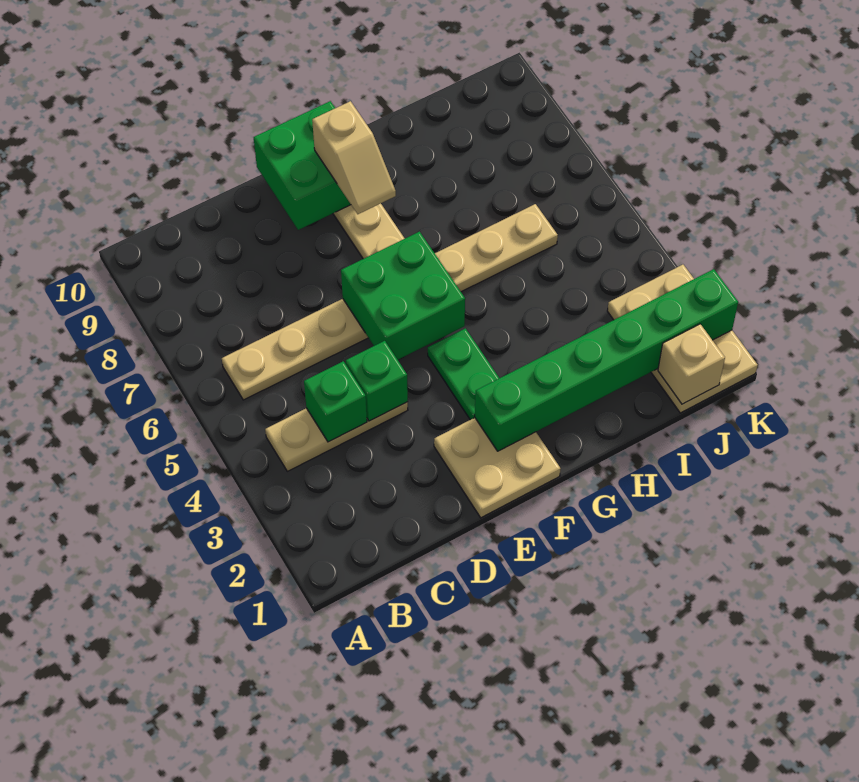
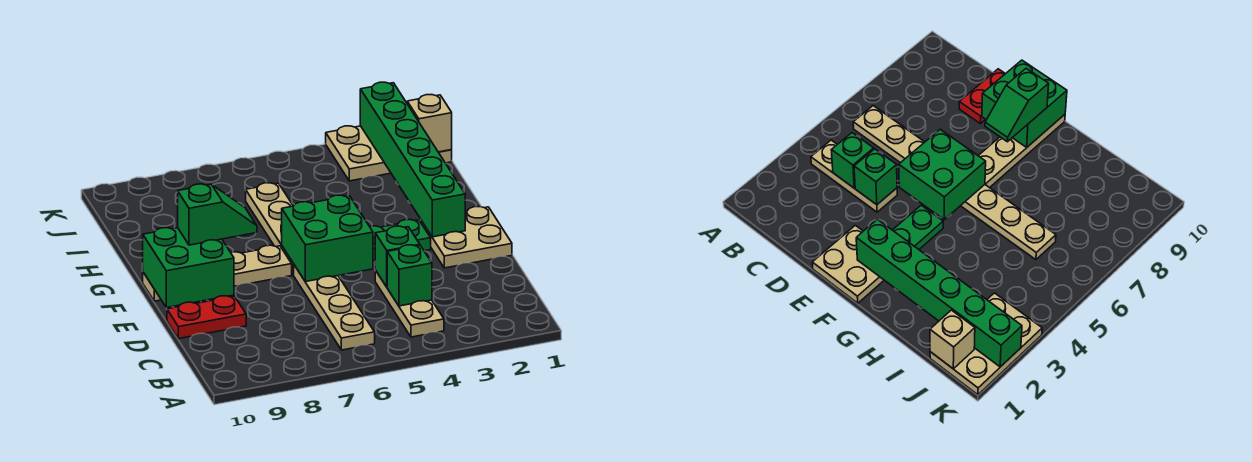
none -> red plate D9:D10 level 1
tan slope F8:F9 level 3 top 9 -> green slope F8:F9 level 3 top 9

